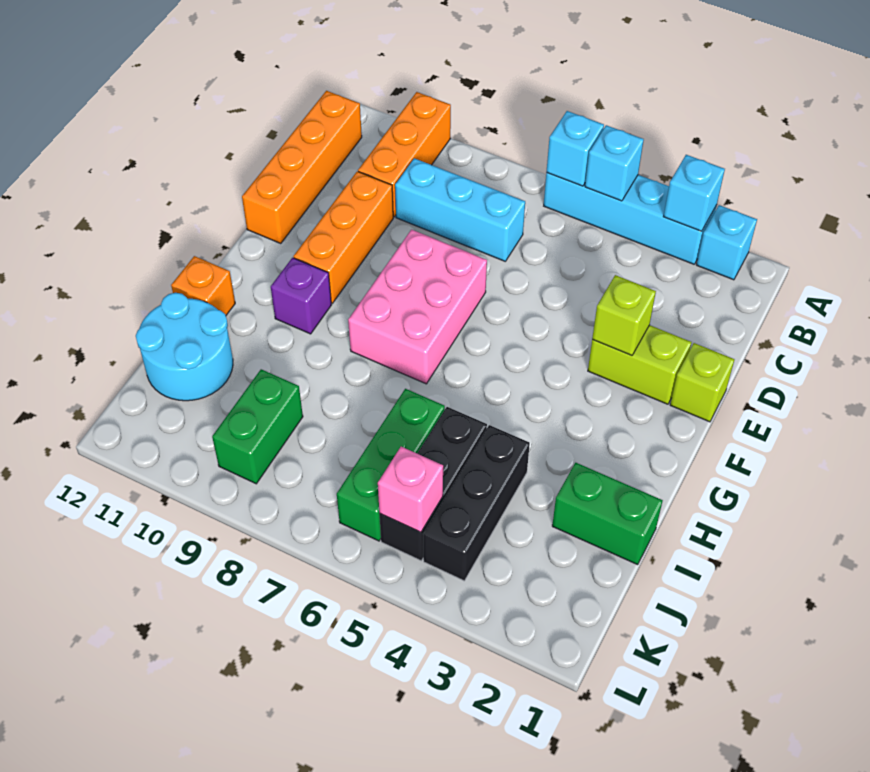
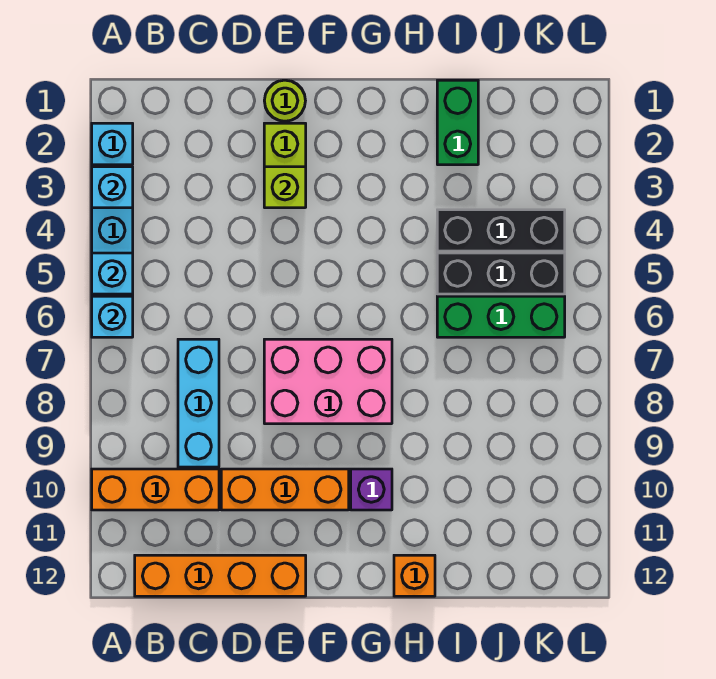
lime brick E1 level 1 -> lime round brick E1 level 1
cyan round brick I11:J12 level 1 -> none
green brick J9:K9 level 1 -> none
pink brick K5 level 2 -> none

